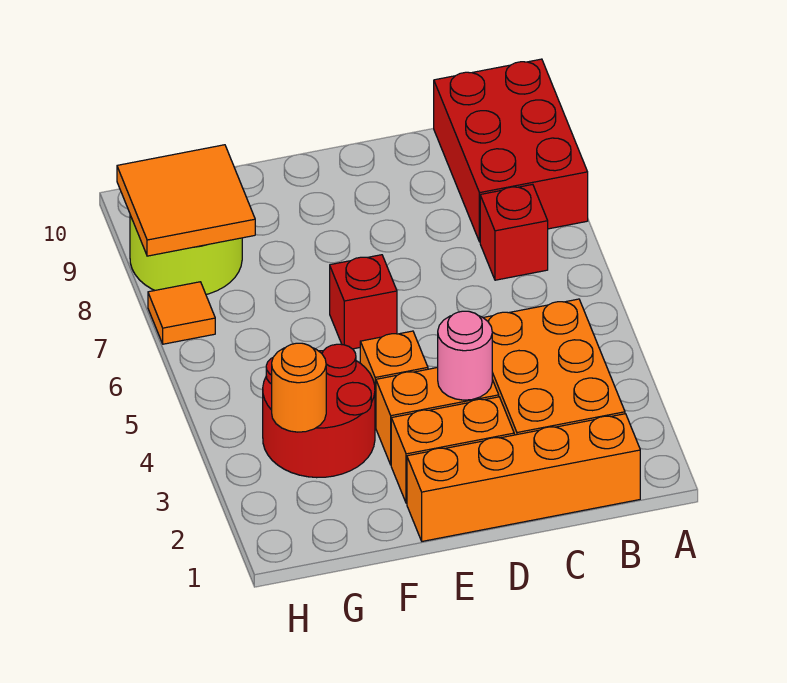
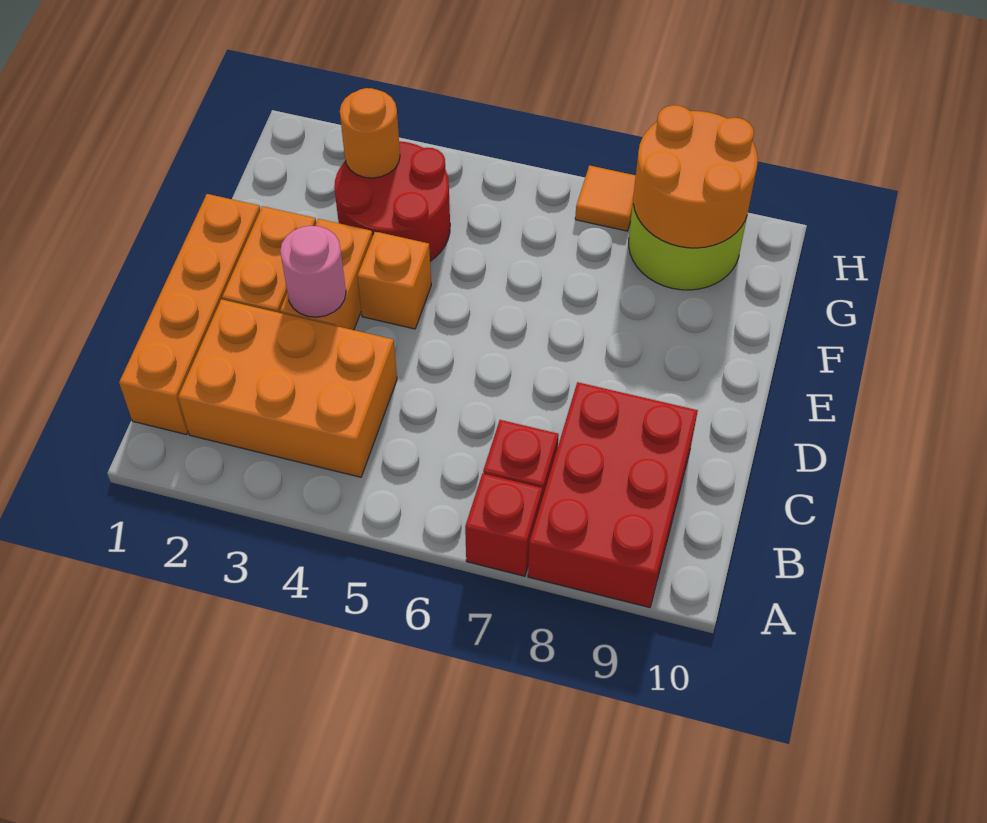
red brick A8:B10 level 1 -> red brick A8:C9 level 1
red brick E6 level 1 -> red brick A7 level 1
orange tile G8:H9 level 2 -> orange round brick G8:H9 level 2

